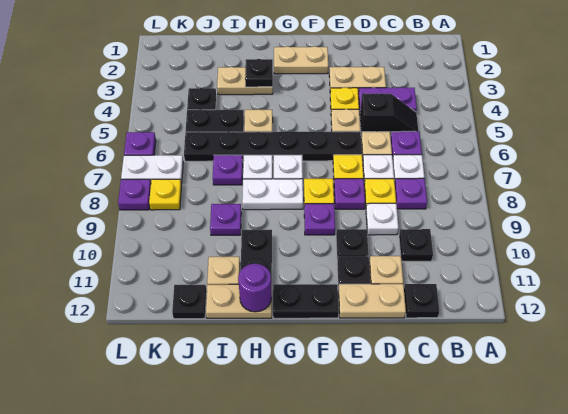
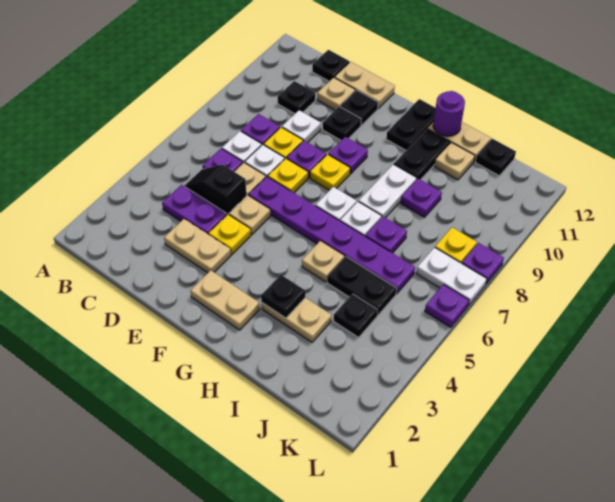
black plate E6:J6 level 1 -> purple plate E6:J6 level 1
black plate F12:G12 level 1 -> black plate G11:G12 level 1
white plate G8:H8 level 1 -> white plate H8:H9 level 1

